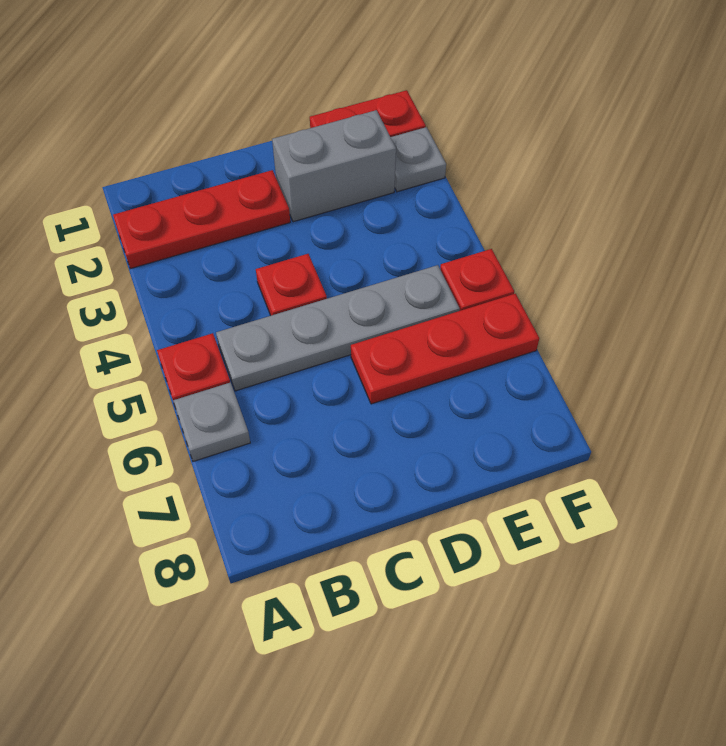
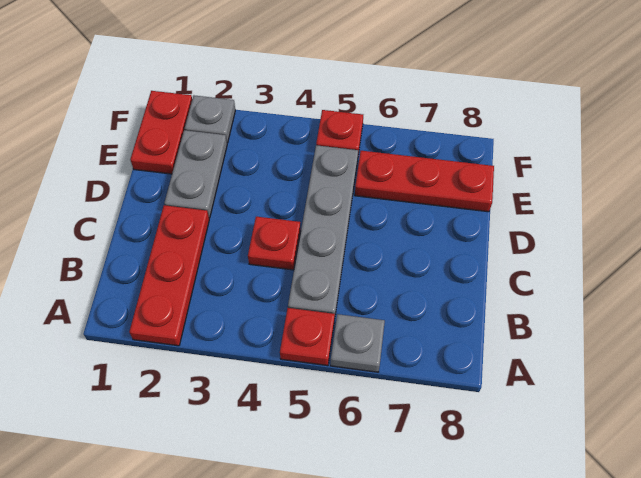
grey brick D2:E2 level 1 -> grey plate D2:E2 level 1
red plate D6:F6 level 1 -> red plate E6:E8 level 1

